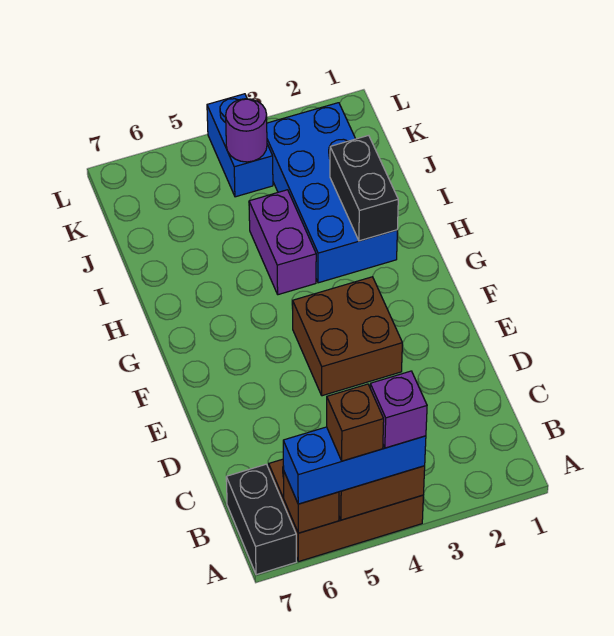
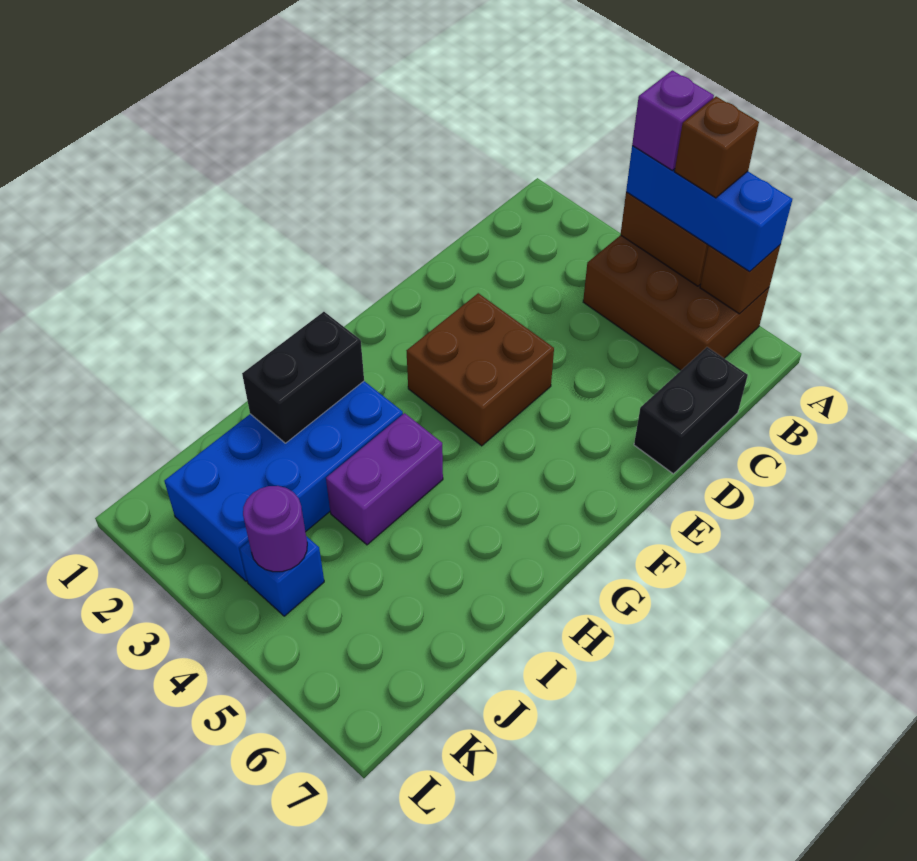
black brick A7:B7 level 1 -> black brick C7:D7 level 1
blue brick K4:L4 level 1 -> blue brick K4 level 1

